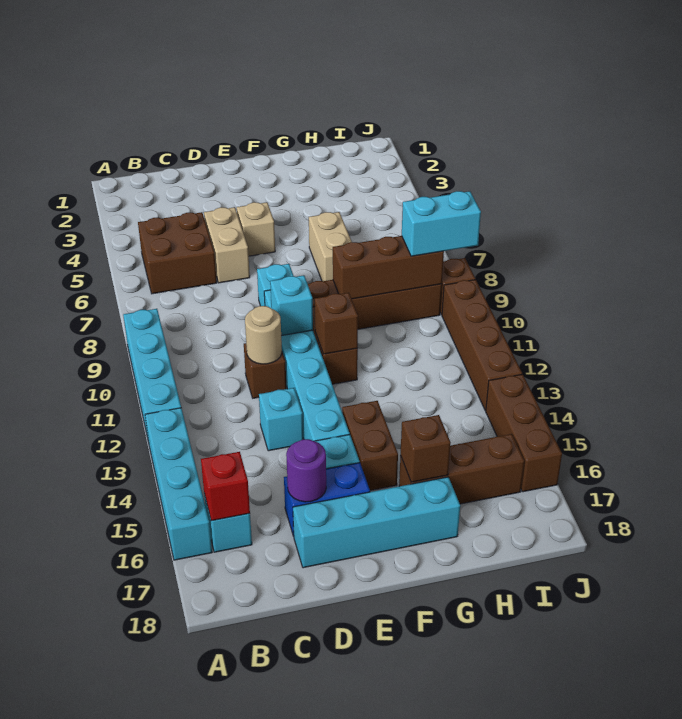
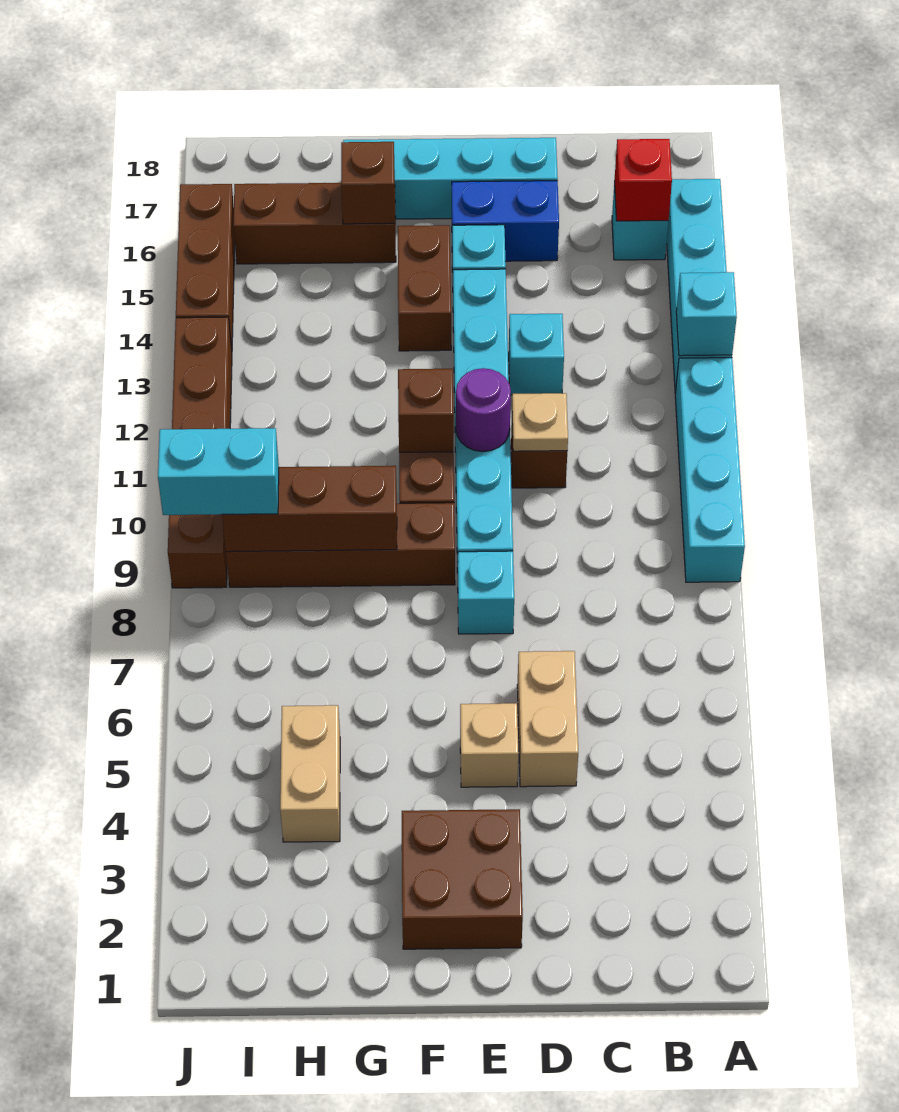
brown brick B5:C6 level 1 -> brown brick E2:F3 level 1
tan round brick D11 level 2 -> tan plate D11 level 2
purple round brick D16 level 2 -> purple round brick E11 level 2
cyan brick E10 level 2 -> cyan brick A13 level 2
tan brick G6:G7 level 1 -> tan brick H4:H5 level 1

